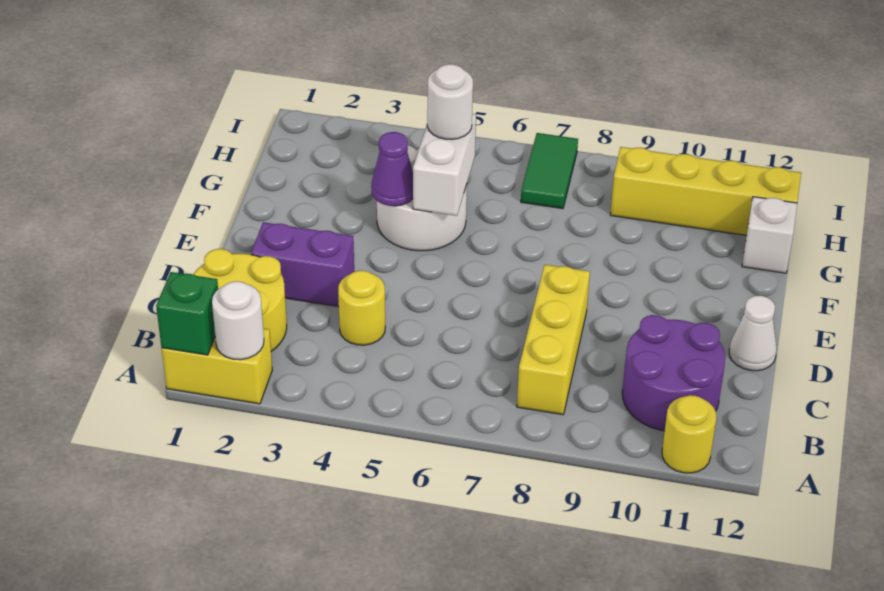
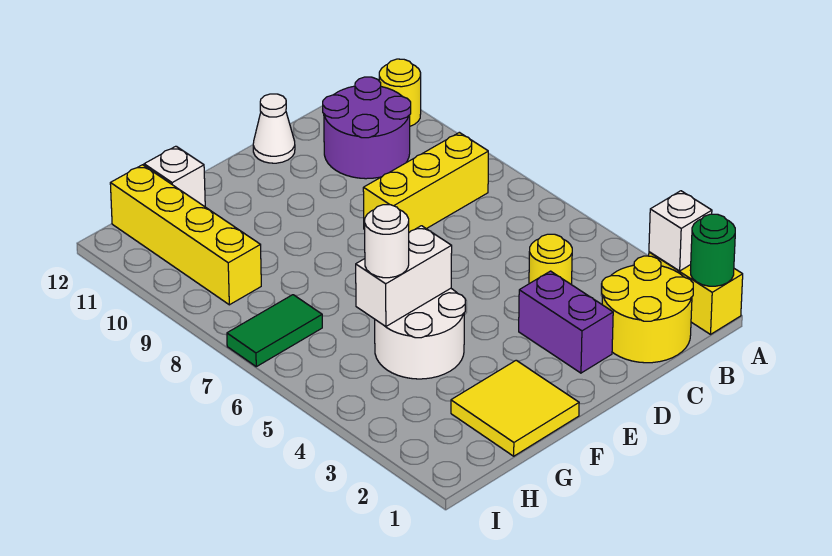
green brick A1 level 2 -> green round brick A1 level 2
white round brick A2 level 2 -> white brick A2 level 2
none -> yellow tile F1:G2 level 1
purple cone F4 level 2 -> none

